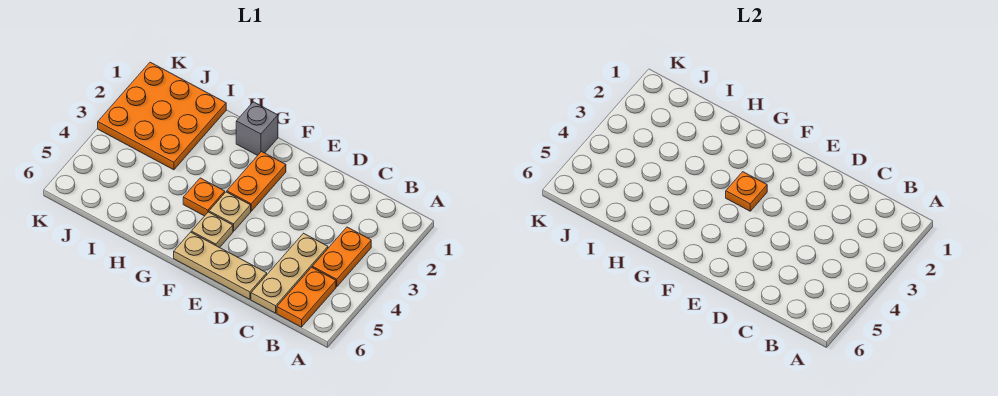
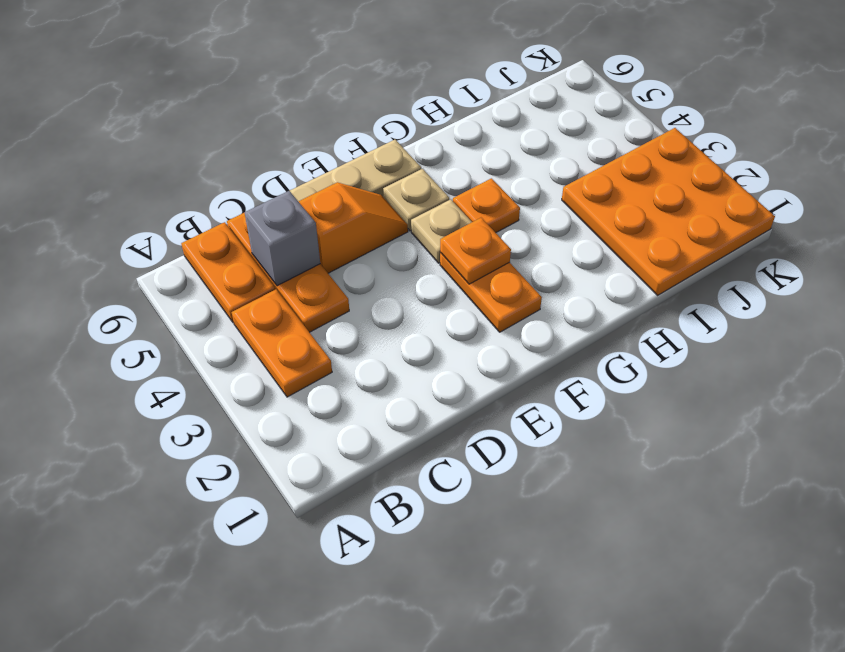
tan plate C4:C6 level 1 -> orange plate C4:C6 level 1
none -> orange slope D5:E5 level 1 top D
grey brick G1 level 1 -> grey brick C5 level 2

